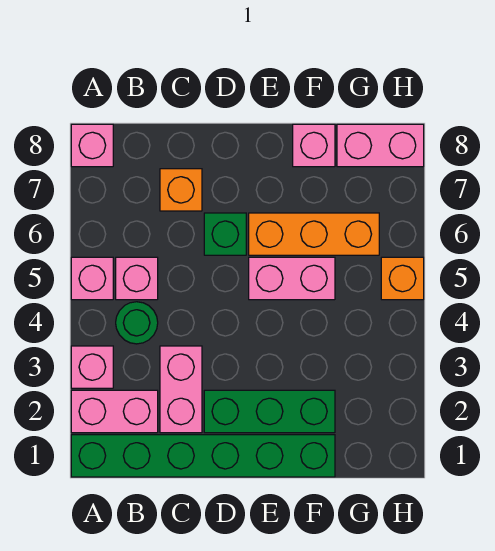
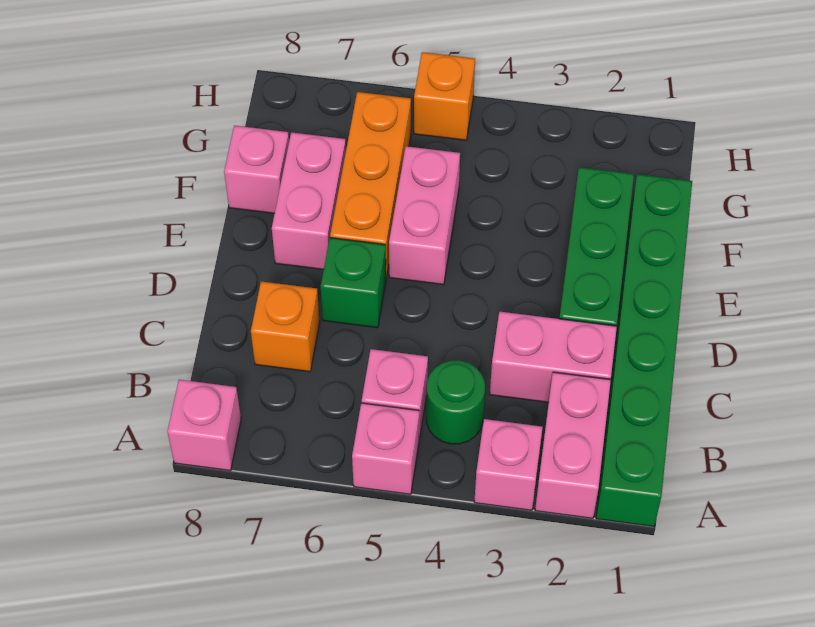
pink brick G8:H8 level 1 -> pink brick E7:F7 level 1

